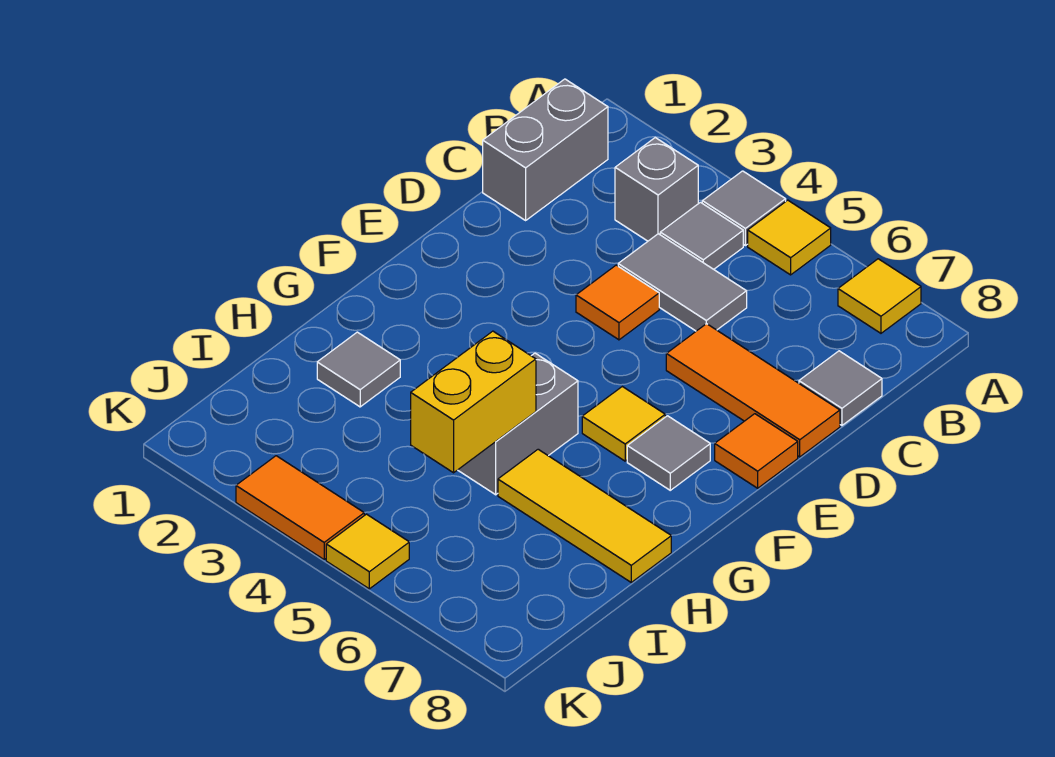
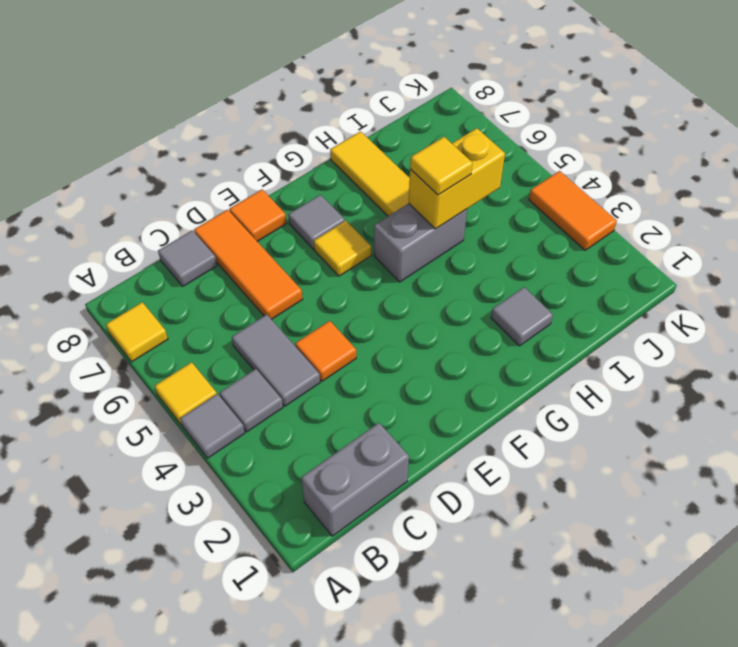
grey brick B3 level 1 -> none
yellow tile K5 level 1 -> yellow tile H5 level 3

